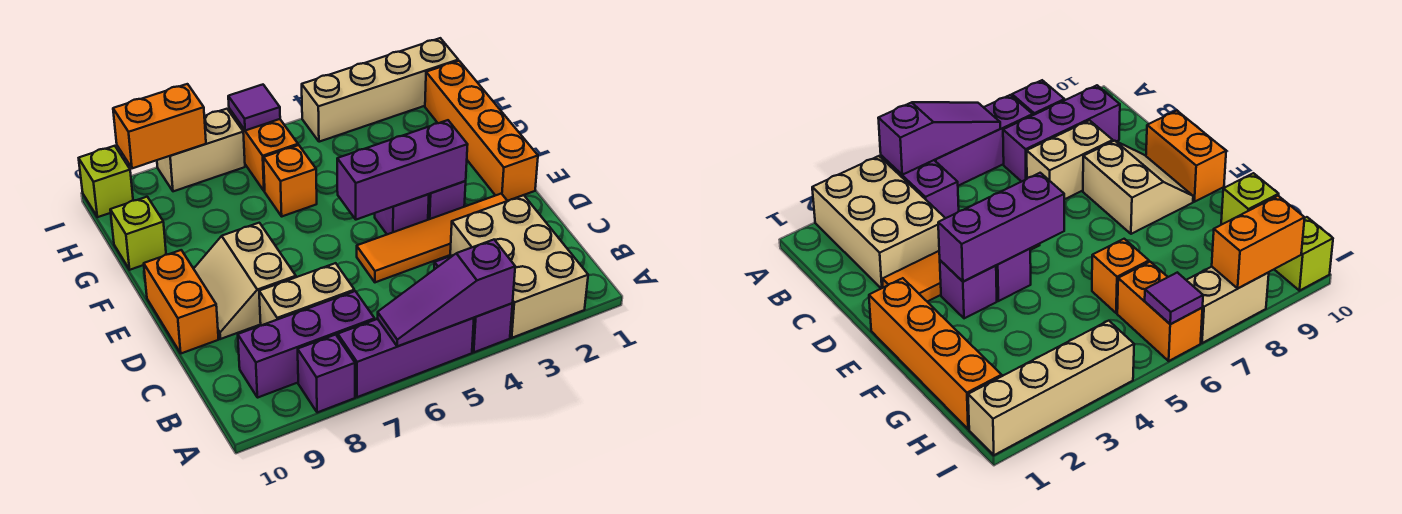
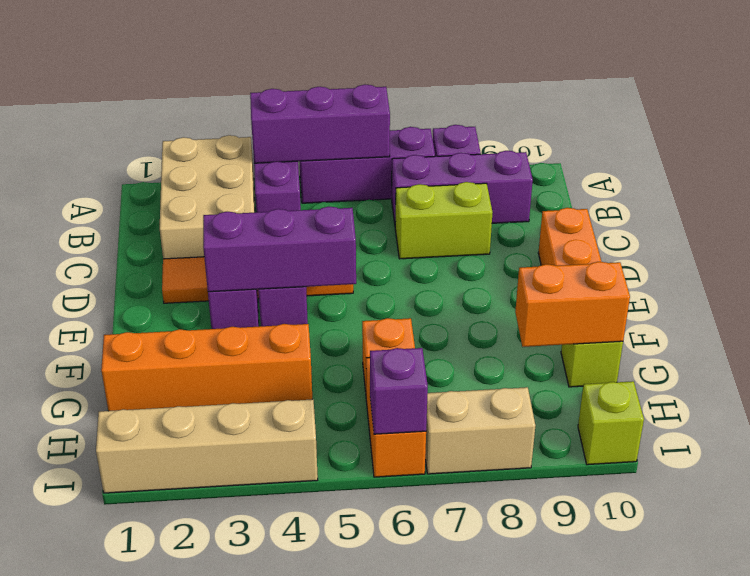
purple slope A4:A6 level 2 top 4 -> purple brick A4:A6 level 2
tan brick C7:C8 level 1 -> lime brick C7:C8 level 1
tan slope D8:E9 level 1 top 8 -> none
orange brick E1:H1 level 1 -> orange brick G1:G4 level 1
purple tile I6 level 2 -> purple brick I6 level 2
orange brick I8:I9 level 2 -> orange brick G9:G10 level 2

